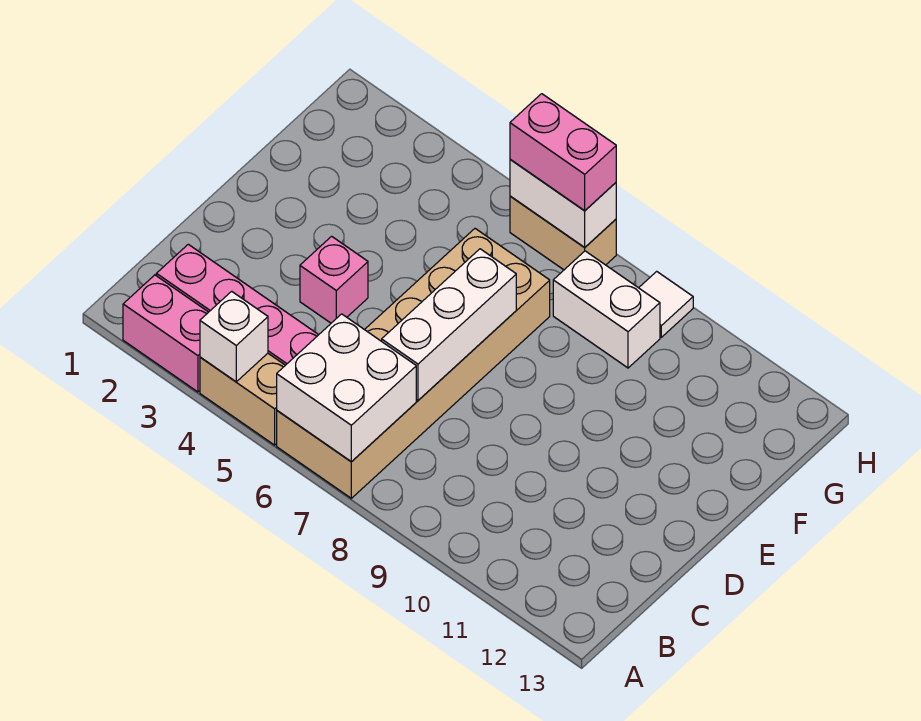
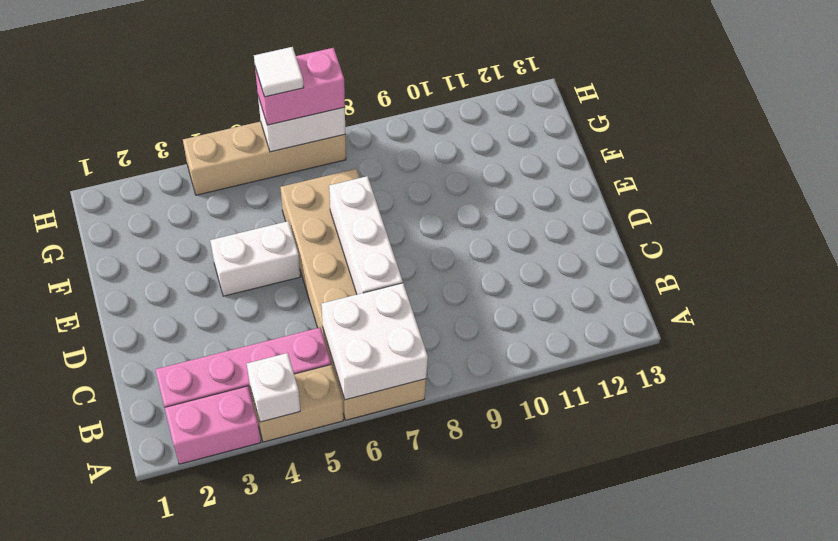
pink brick D4 level 1 -> none
white brick G8:G9 level 1 -> white brick E4:E5 level 1
tan brick H6:H7 level 1 -> tan brick H4:H7 level 1
white tile H9 level 1 -> white tile H6 level 4

